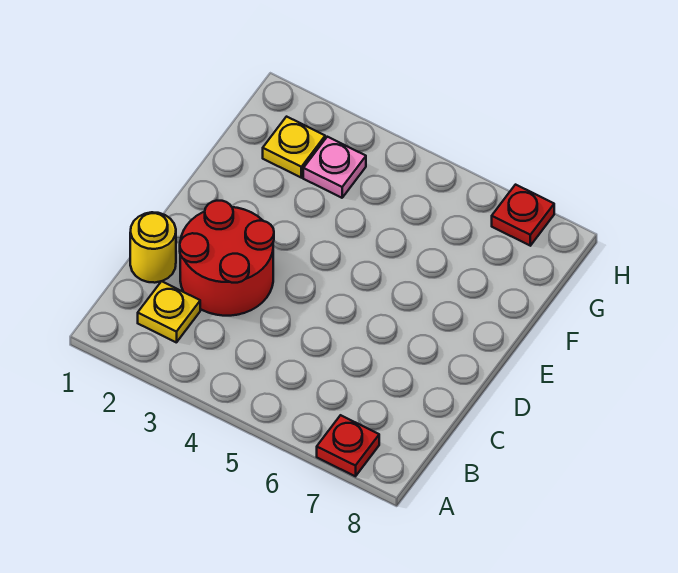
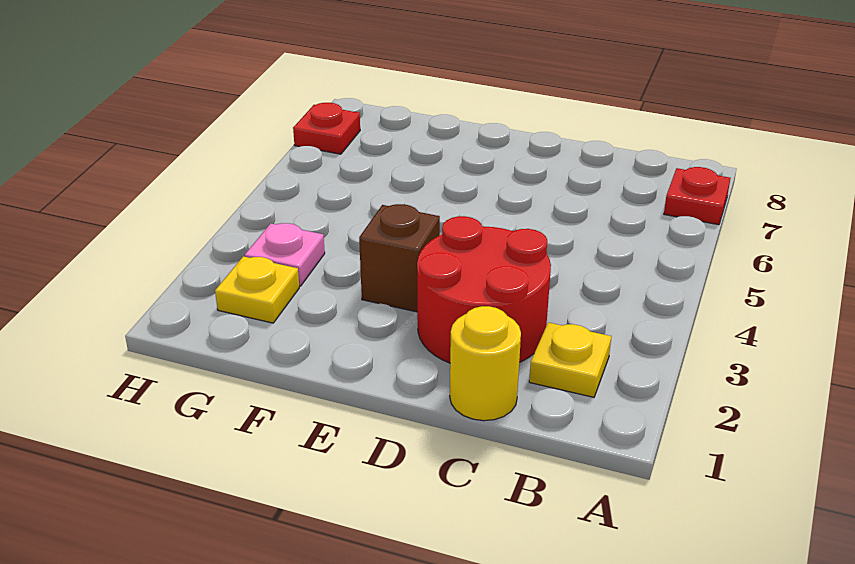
none -> brown brick E3 level 1

